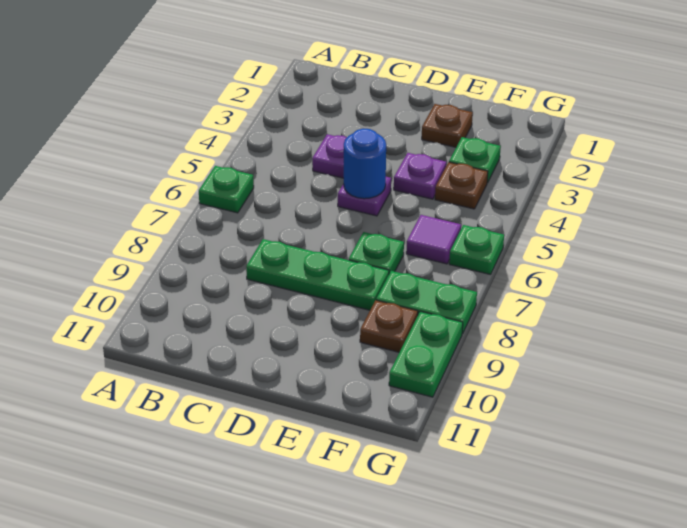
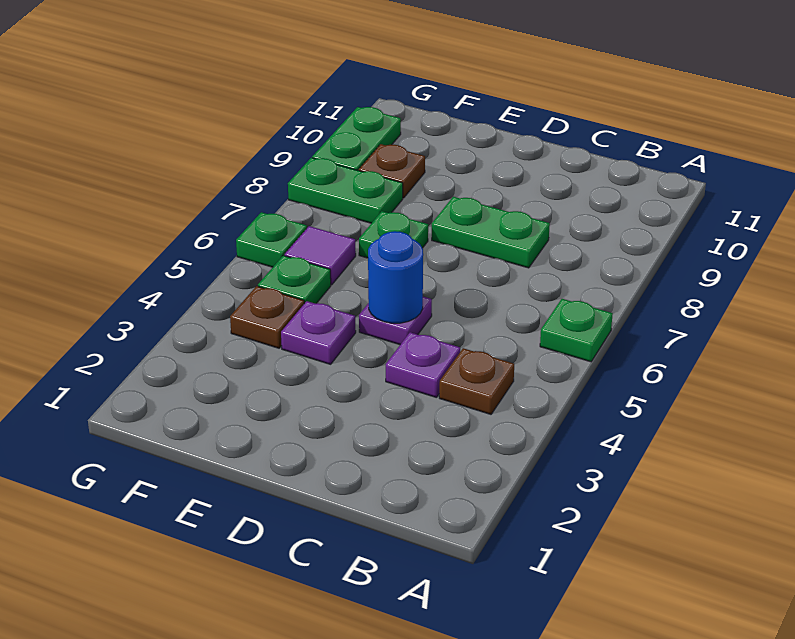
green plate C8:E8 level 1 -> green plate C8:D8 level 1
brown plate E2 level 1 -> brown plate B4 level 1
green plate F3 level 1 -> green plate F5 level 1

